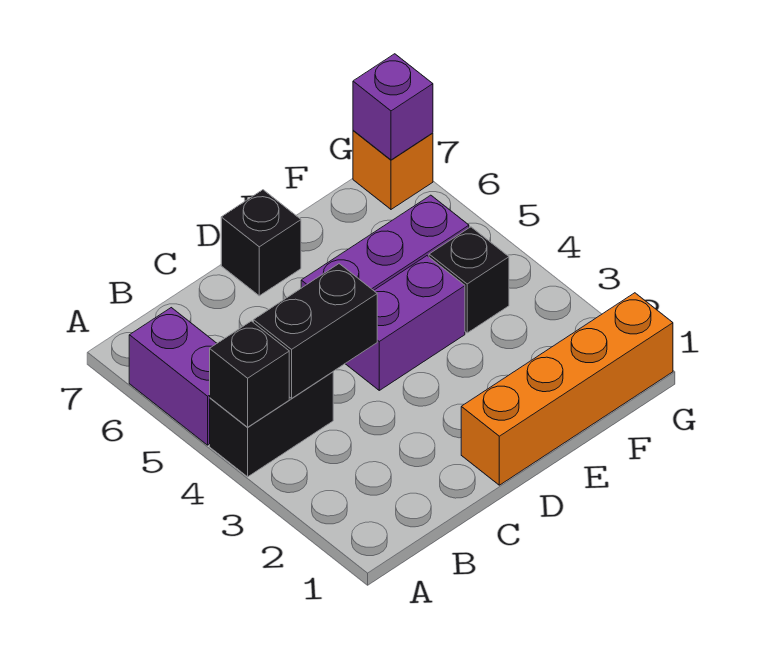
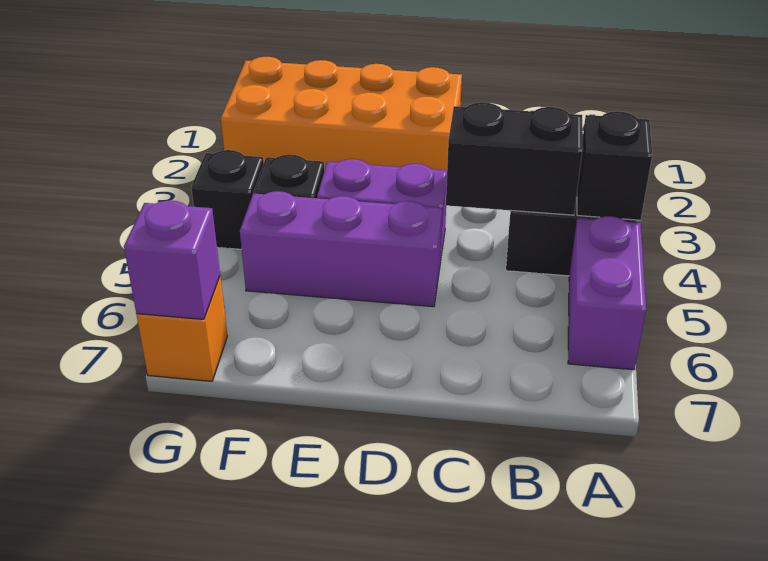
orange brick D1:G1 level 1 -> orange brick D1:G2 level 1
black brick D7 level 1 -> black brick G4 level 1

